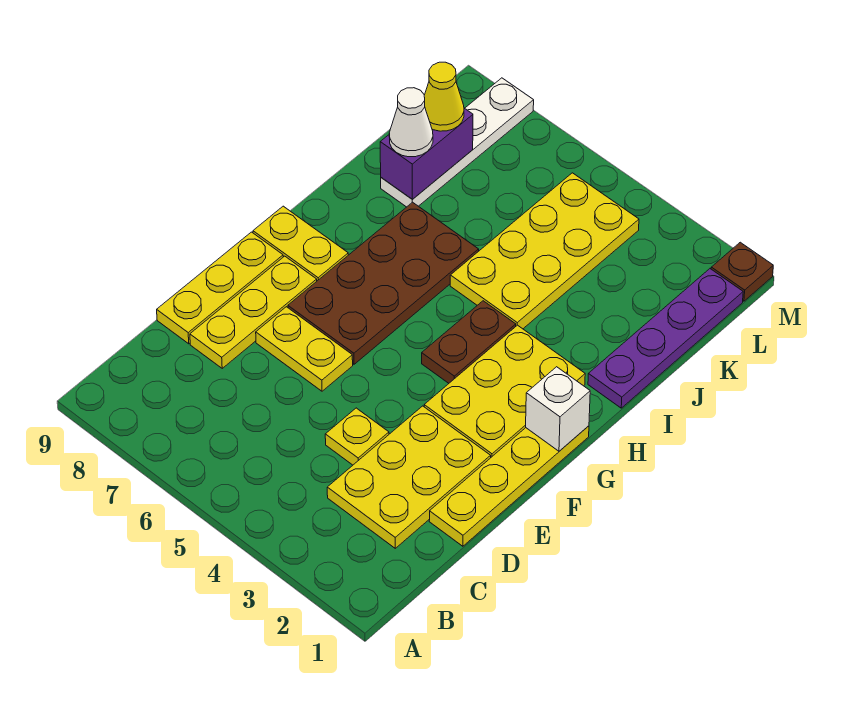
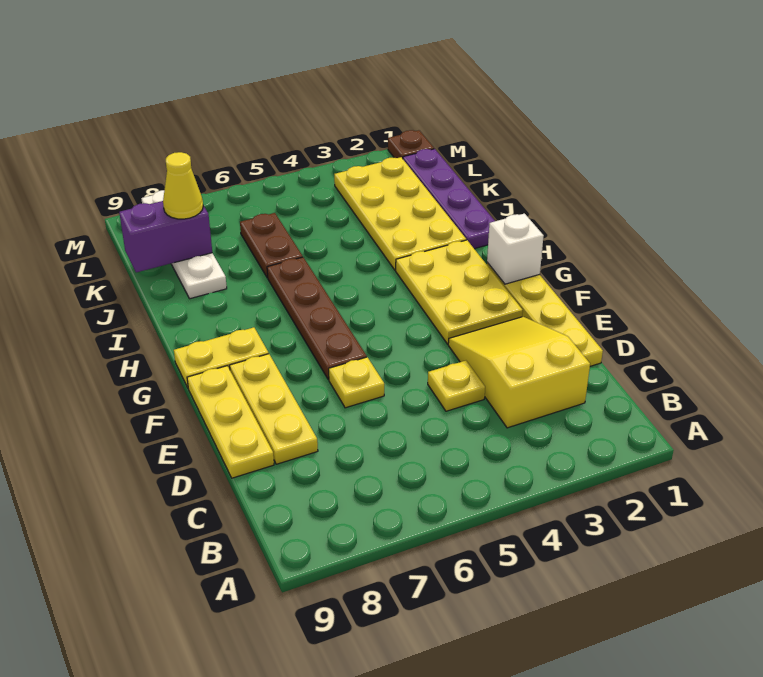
yellow plate C2:E3 level 1 -> yellow slope C2:E3 level 1 top C
yellow plate E6:E7 level 1 -> yellow plate E6 level 1
brown plate F6:I7 level 1 -> brown plate F6:I6 level 1
brown plate G4:H4 level 1 -> brown plate J6:K6 level 1
yellow plate I4:L5 level 1 -> yellow plate I2:L3 level 1
purple brick J8:K8 level 2 -> purple brick K8:K9 level 2
white cone J8 level 3 -> none

